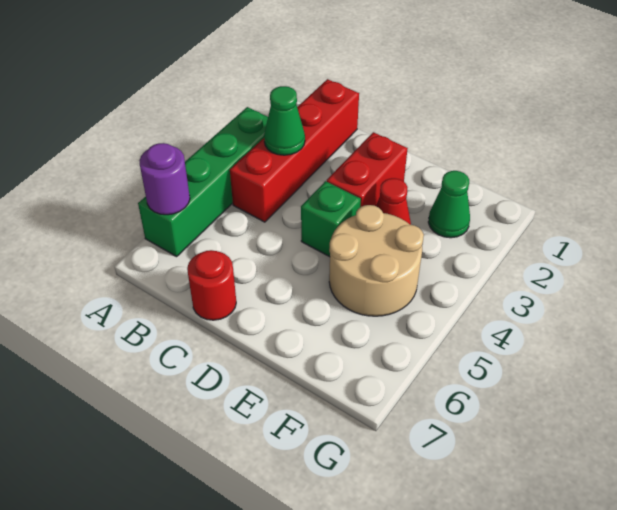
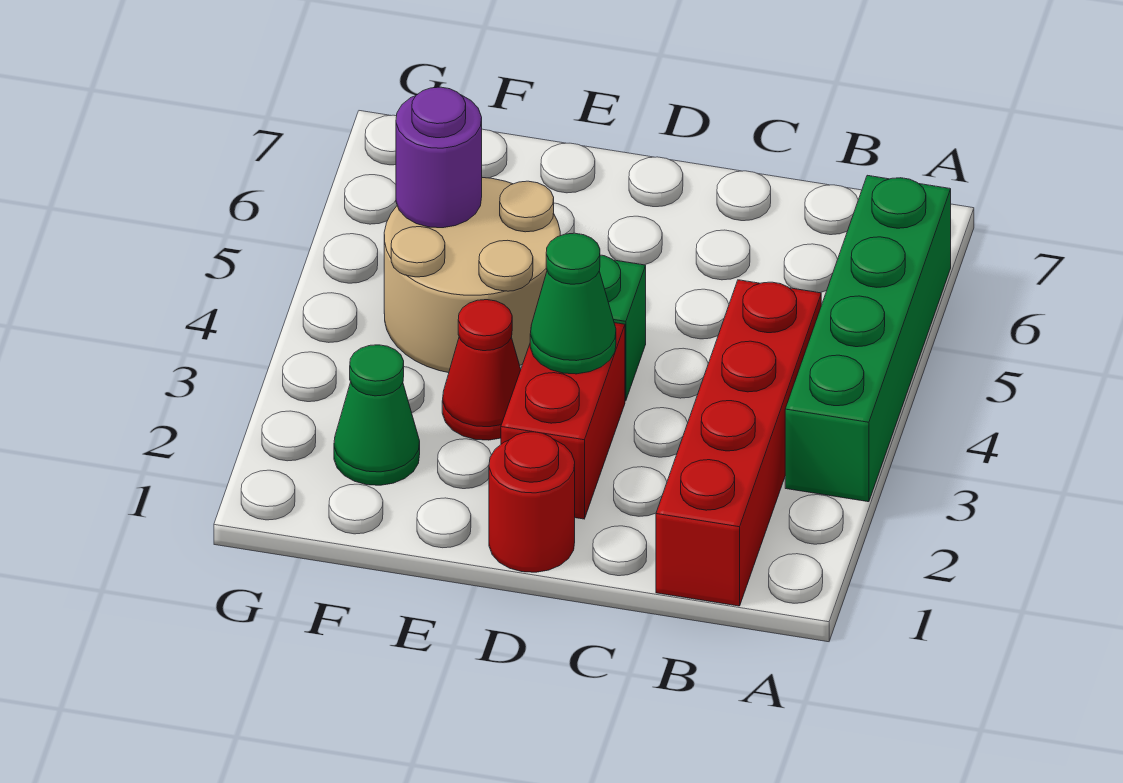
purple round brick A6 level 2 -> purple round brick F5 level 2
green cone B3 level 2 -> green cone D3 level 2
red round brick C7 level 1 -> red round brick D1 level 1

